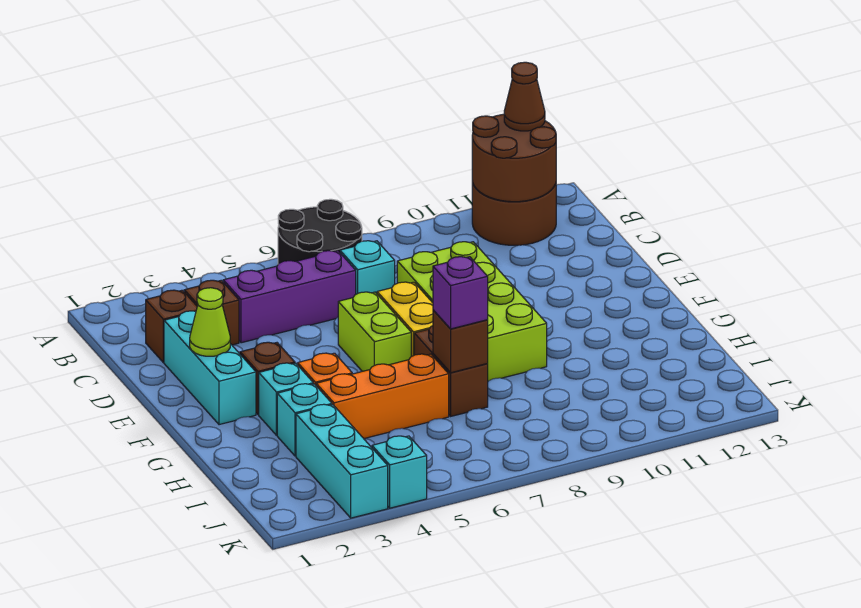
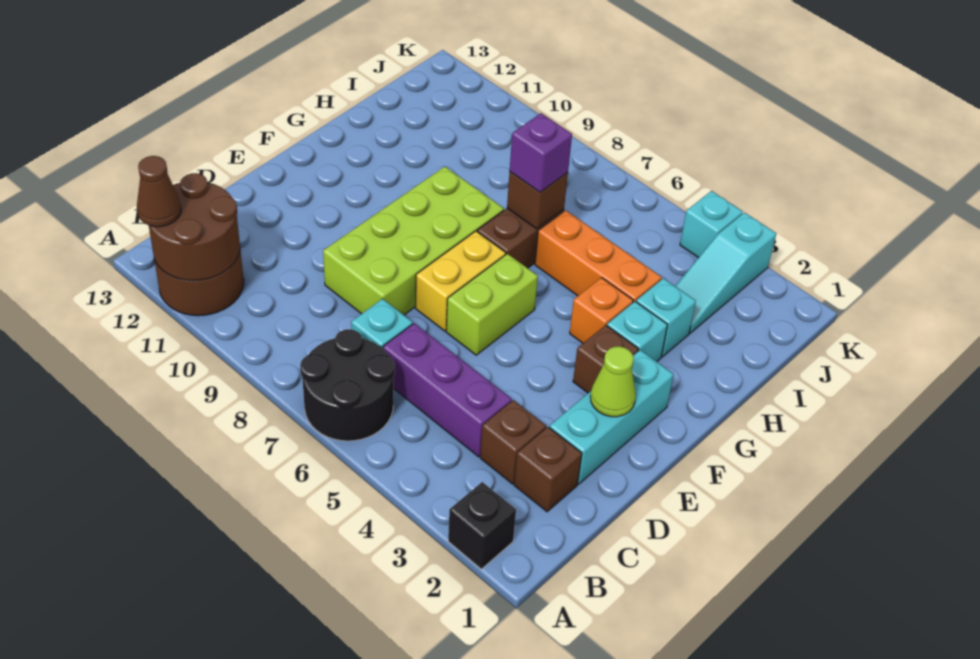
none -> black brick A2 level 1
cyan brick I3:K3 level 1 -> cyan slope I3:K3 level 1 top K

